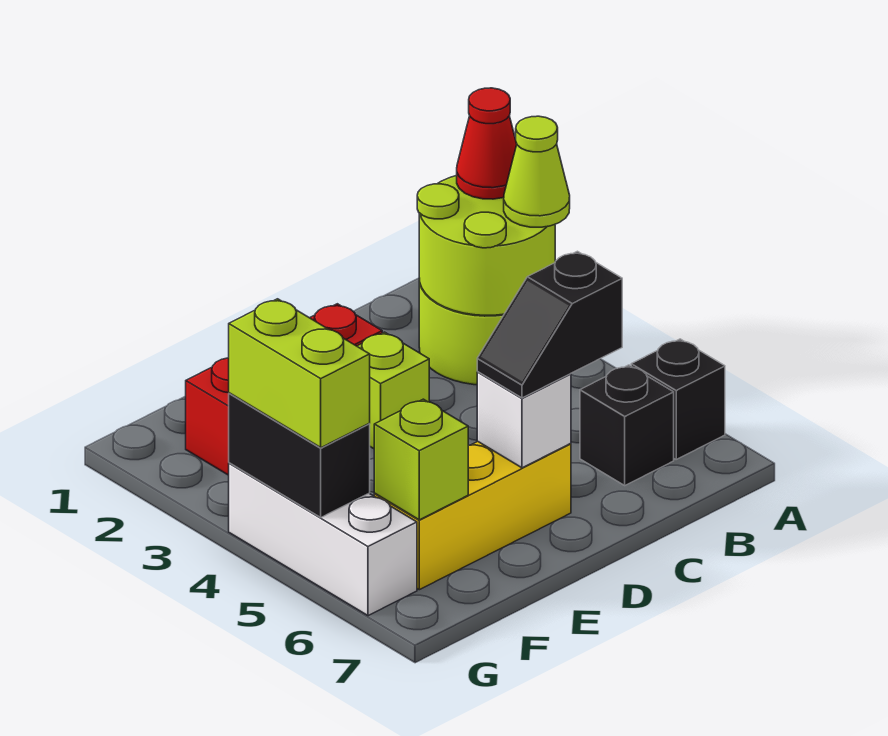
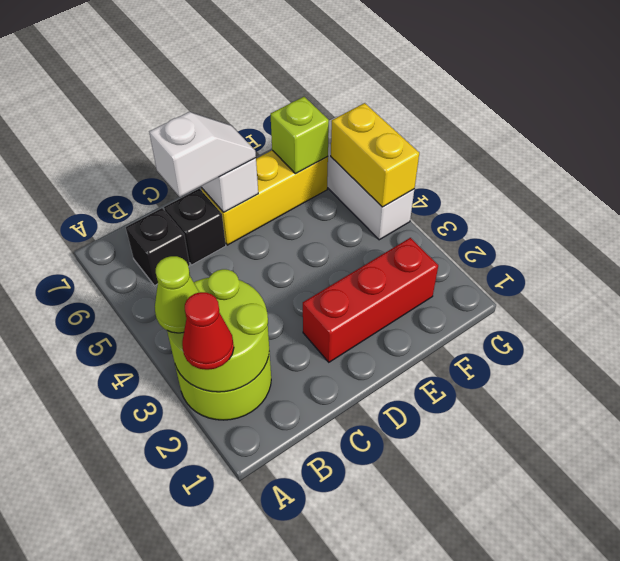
black brick A6 level 1 -> black brick C6 level 1
black slope C6:D6 level 3 top C -> white slope C6:D6 level 3 top C
lime brick D3 level 1 -> none
black brick G4:G5 level 2 -> yellow brick G4:G5 level 2
lime brick G4:G5 level 3 -> none

